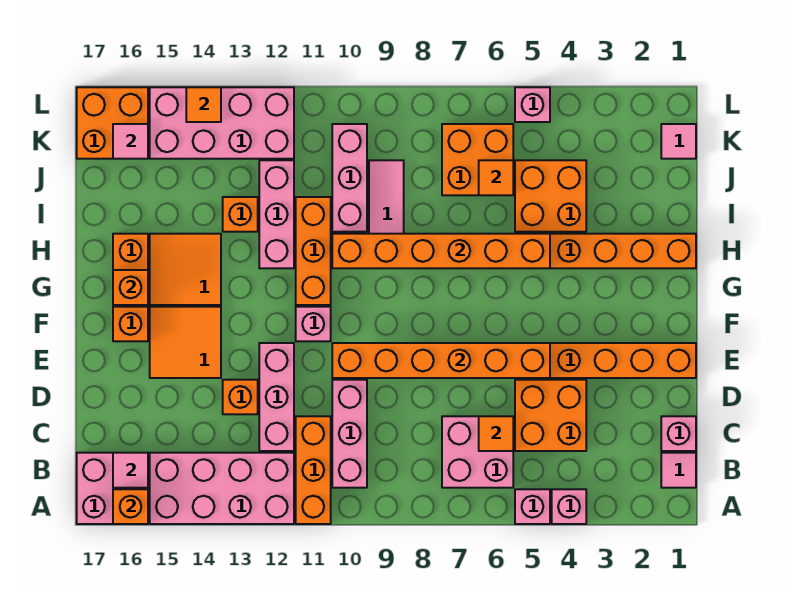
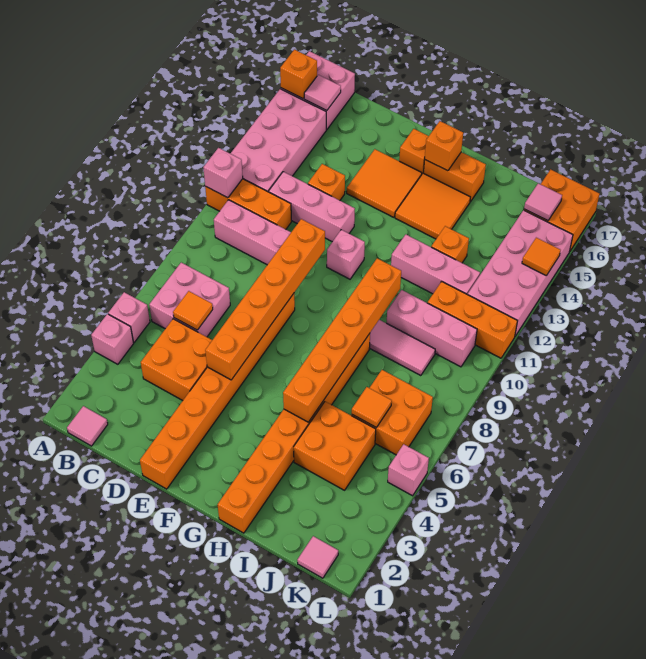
pink brick C1 level 1 -> pink brick A11 level 2
orange brick G11:I11 level 1 -> orange brick J11:L11 level 1

